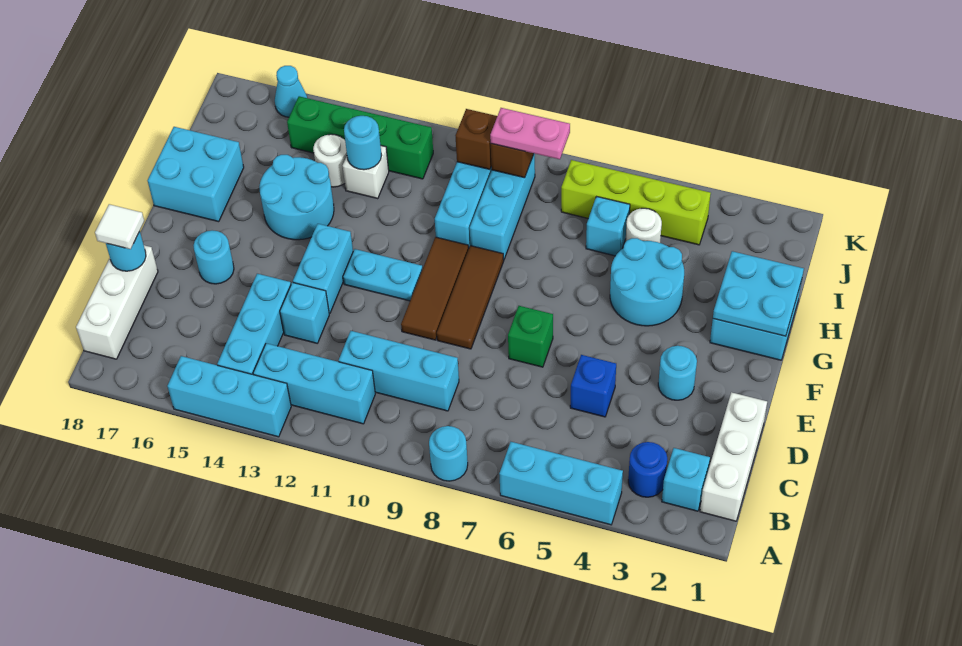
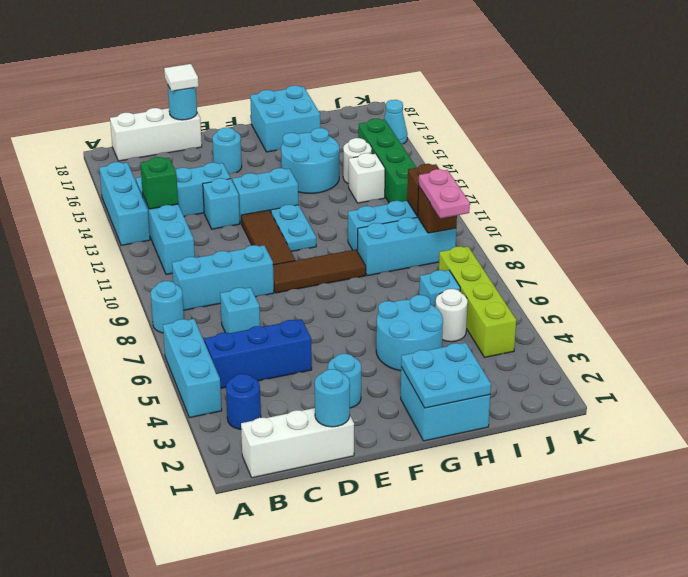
cyan brick B2 level 1 -> cyan brick C7 level 1
cyan brick C9:C11 level 1 -> cyan brick B9:D9 level 1
blue brick D5 level 1 -> blue brick B5:D5 level 1
green brick E7 level 1 -> green brick B13 level 2
brown tile E10:G10 level 1 -> brown tile E10:E12 level 1
cyan round brick I13 level 2 -> cyan round brick D1 level 2

